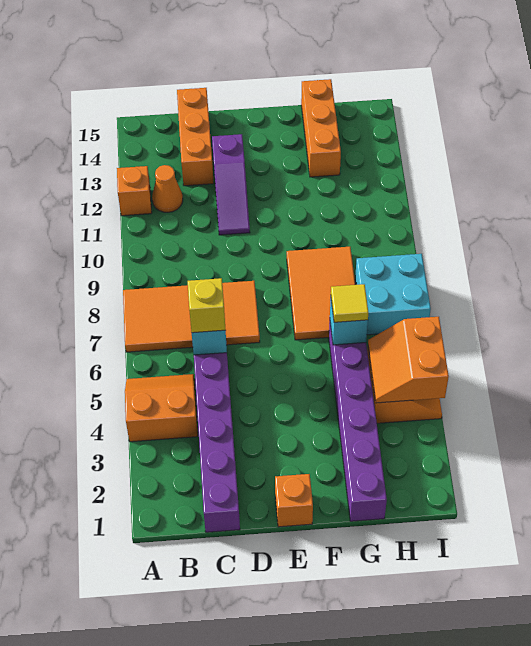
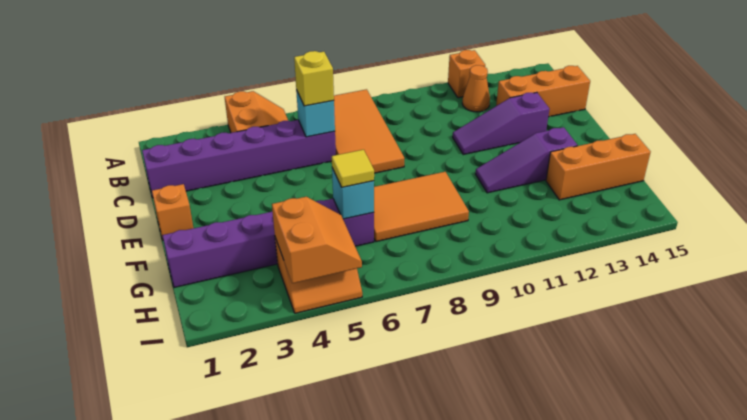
none -> purple slope F11:F13 level 1 top 13
orange slope H4:I5 level 2 top I -> orange slope H4:I5 level 2 top 4
cyan brick H7:I8 level 1 -> none

